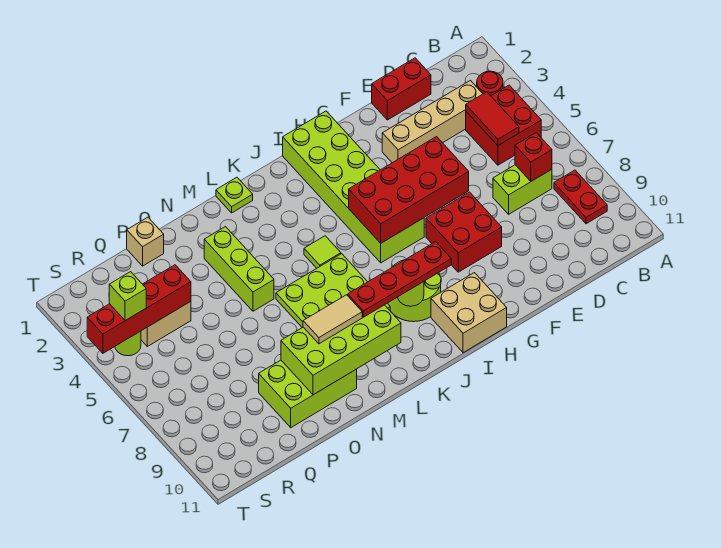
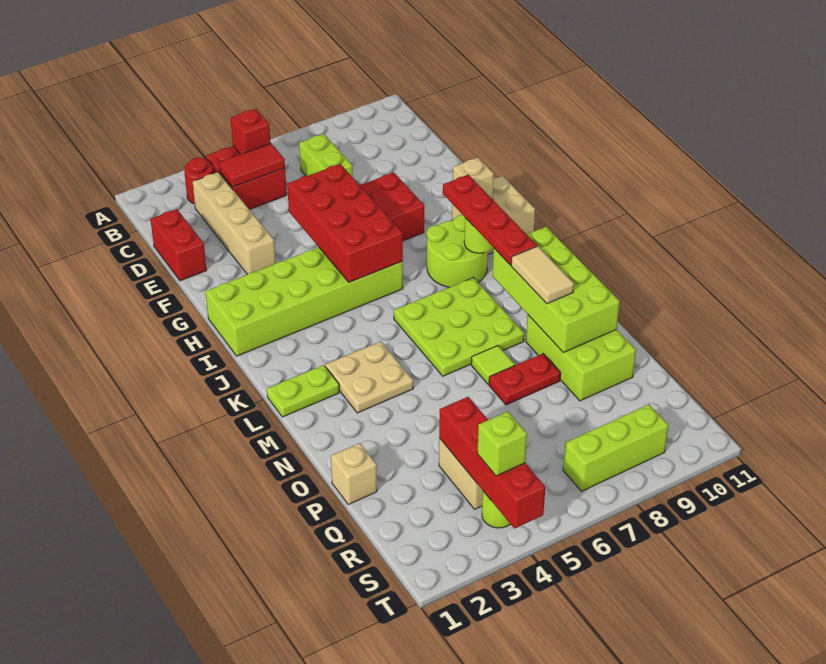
red plate B8:B9 level 1 -> red plate O7:O8 level 1
red brick C7 level 2 -> red brick B5 level 2
none -> tan brick H10 level 2
lime tile K5 level 1 -> lime tile N7 level 1
lime plate L1 level 1 -> lime plate L1:L2 level 1
none -> tan plate L3:M4 level 1
lime brick N3:N5 level 1 -> lime brick S7:S9 level 1

